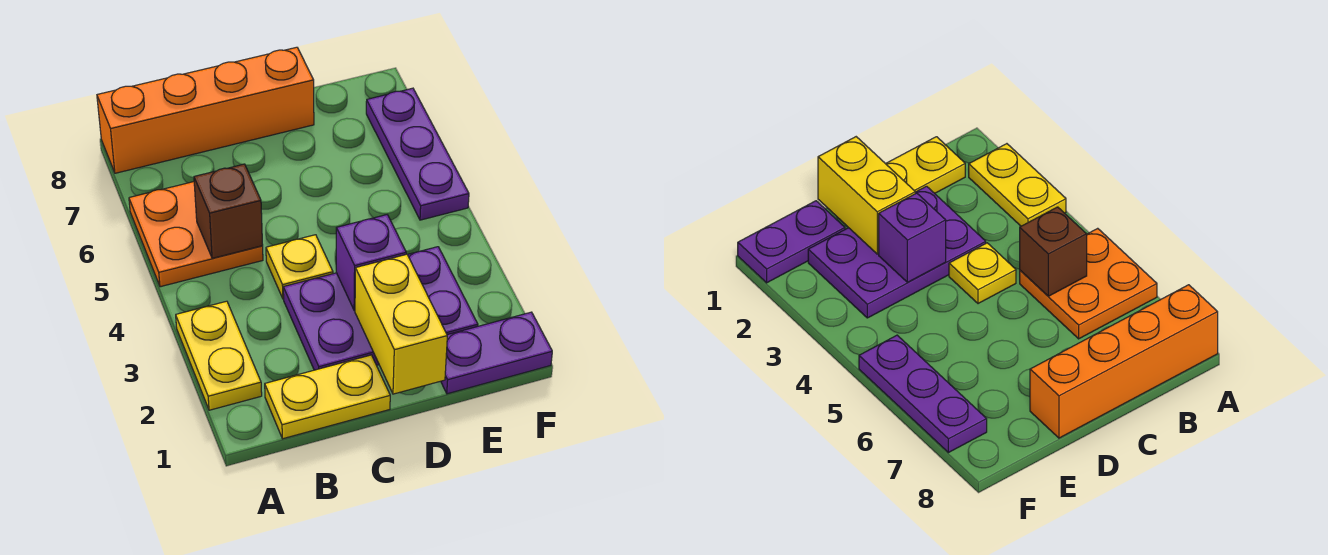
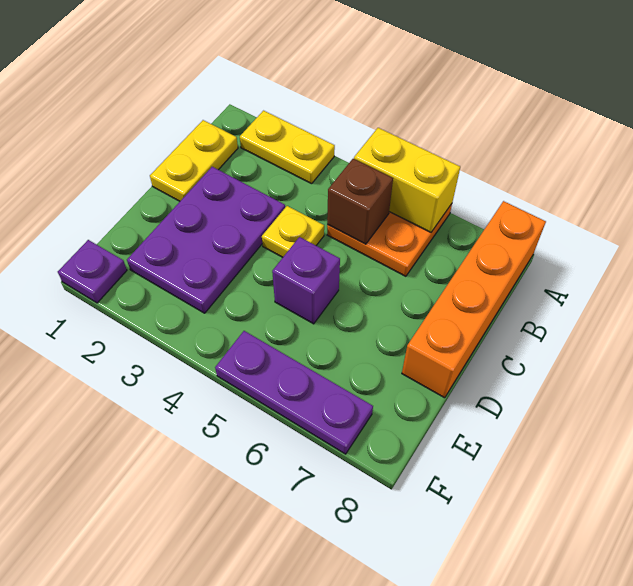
yellow brick D1:D2 level 2 -> yellow brick A5:A6 level 2
purple brick D3 level 2 -> purple brick D5 level 1
purple plate E1:F1 level 1 -> purple plate F1 level 1

